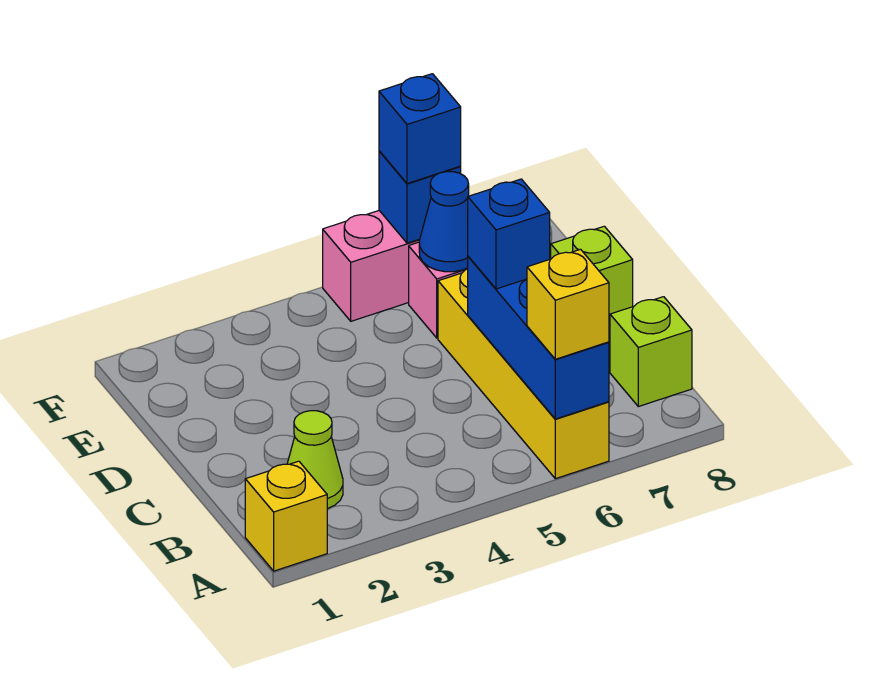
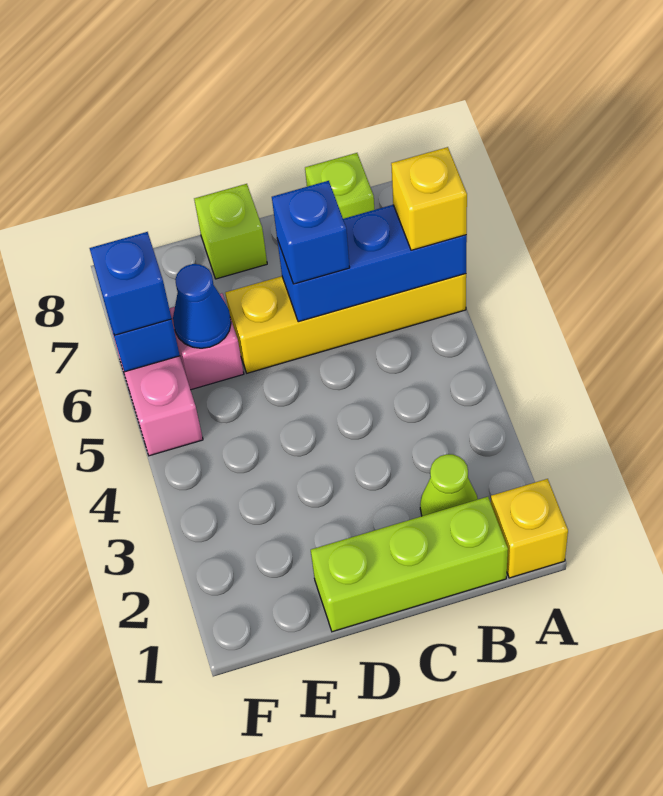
none -> lime brick B1:D1 level 1

